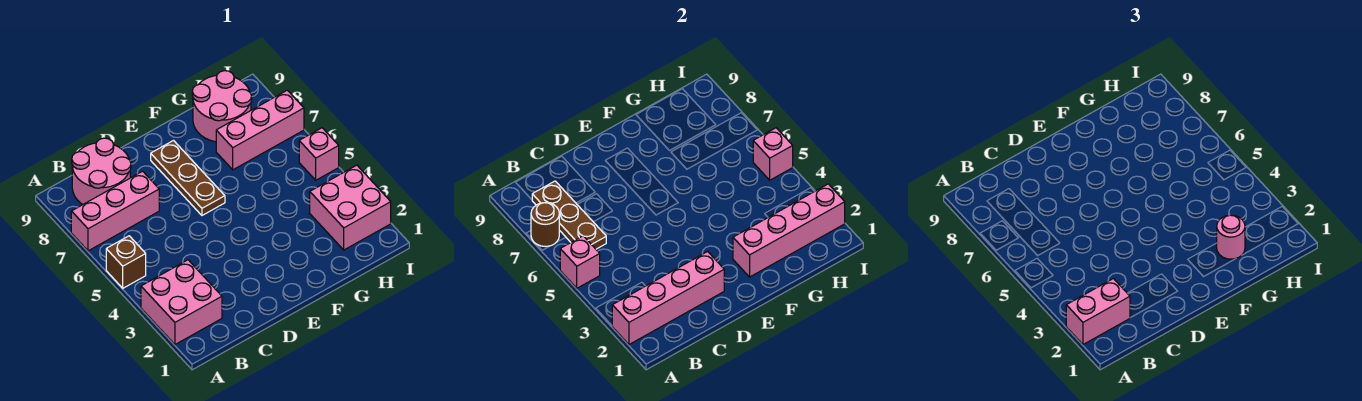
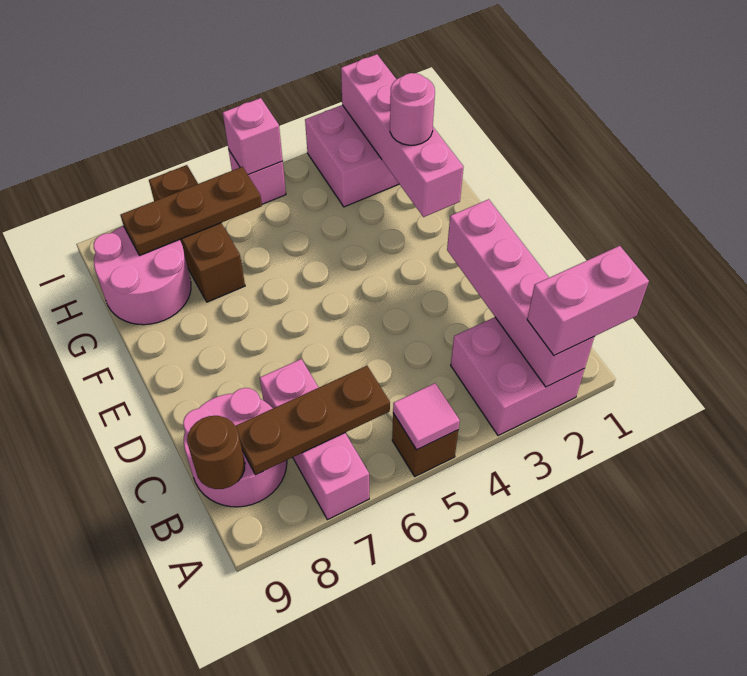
pink brick A2:B2 level 3 -> pink brick A1:A2 level 3
pink brick A5 level 2 -> pink tile A5 level 2
brown round brick A7 level 2 -> brown round brick B9 level 2
brown plate E6:E8 level 1 -> brown plate H6:H8 level 2
pink brick G7:I7 level 1 -> brown brick G7:I7 level 1

